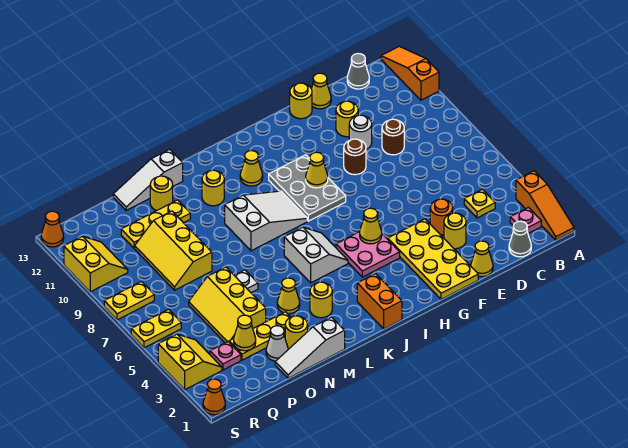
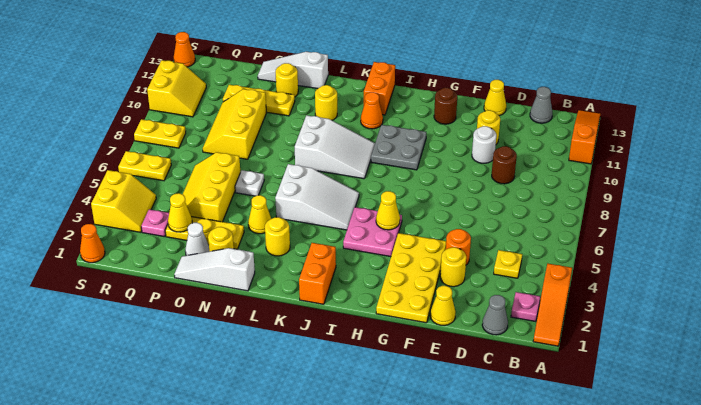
brown round brick F9 level 1 -> brown round brick G12 level 1
yellow round brick F13 level 1 -> none
grey plate H8:I10 level 1 -> grey plate H9:I10 level 1
yellow cone H9 level 2 -> none
white slope J5:K6 level 1 top K -> white slope J5:L6 level 1 top L
yellow cone J11 level 1 -> orange cone J11 level 1
none -> orange brick J12:J13 level 1

